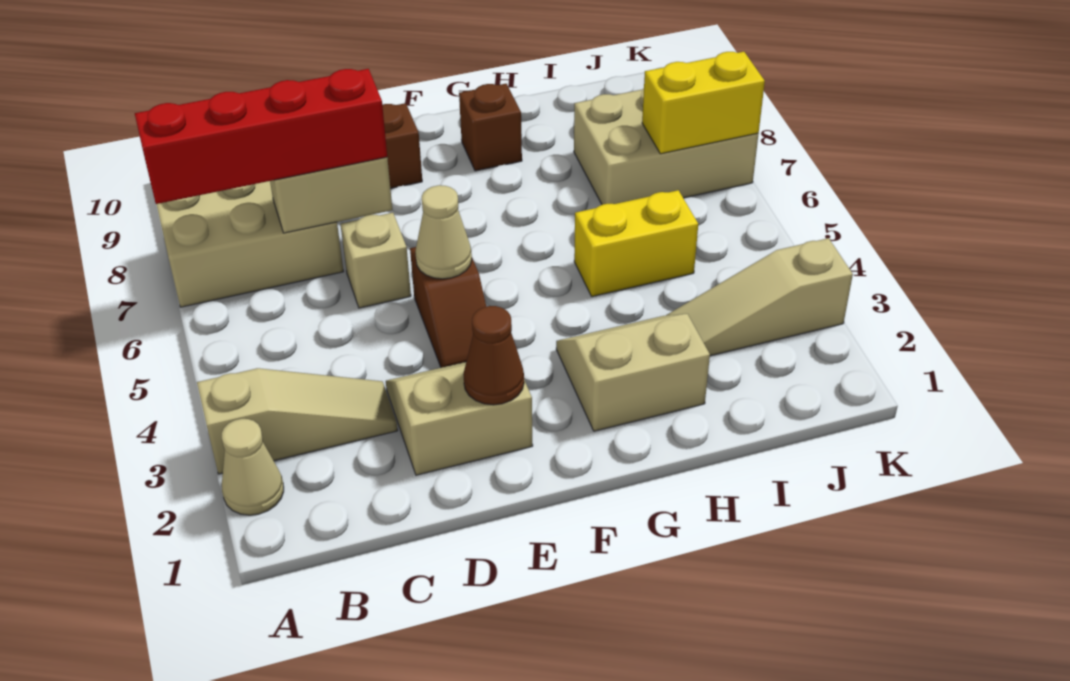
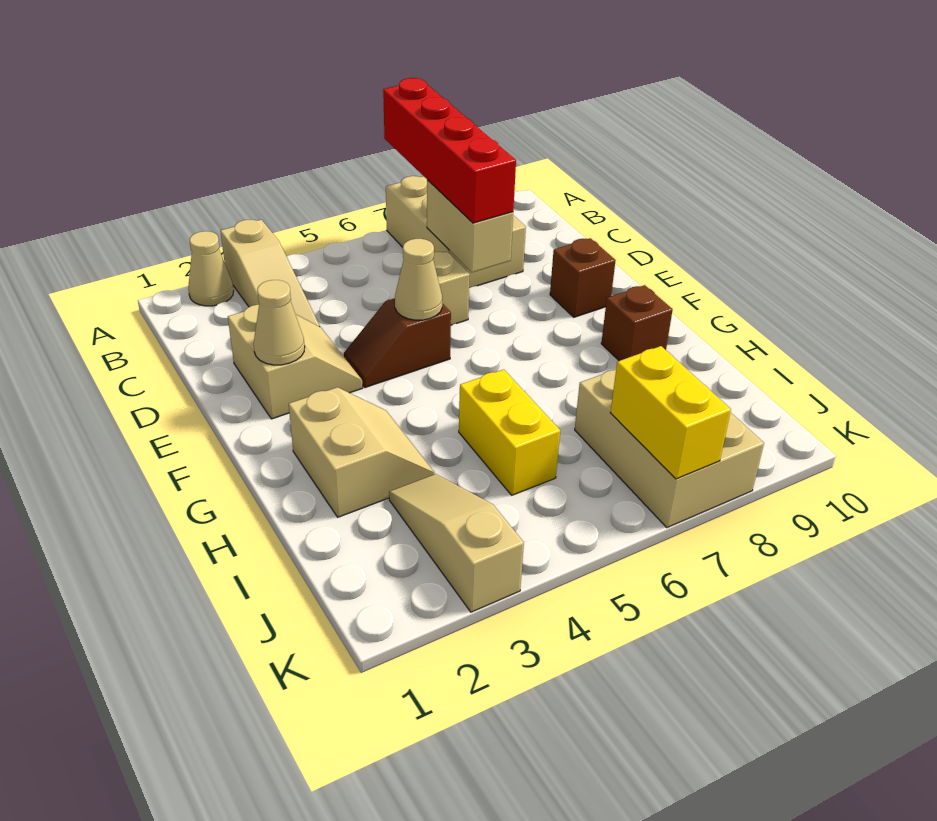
brown cone E2 level 2 -> tan cone E2 level 2

